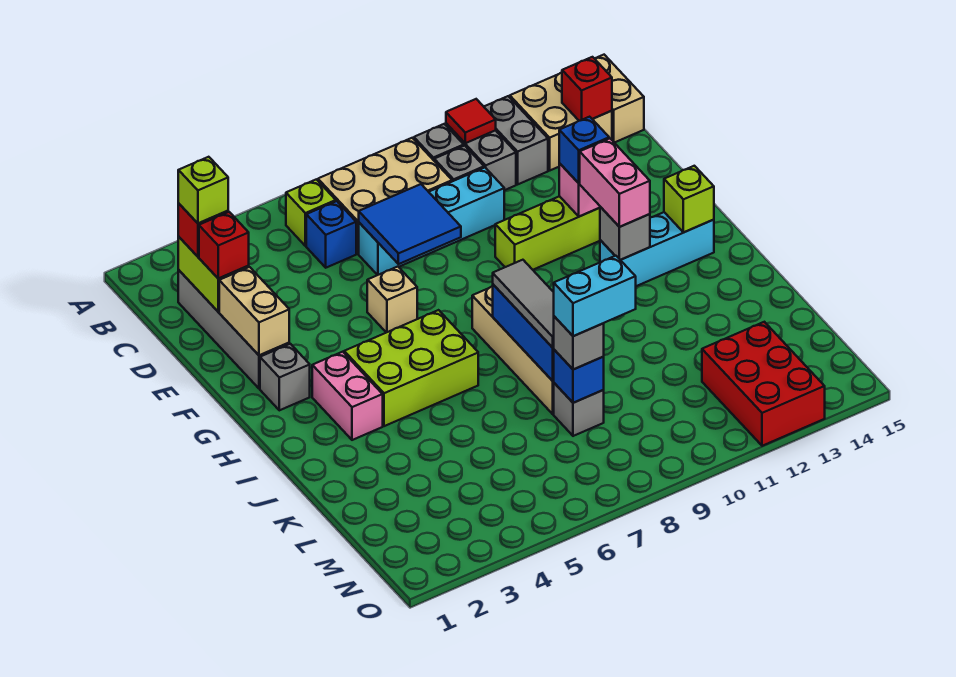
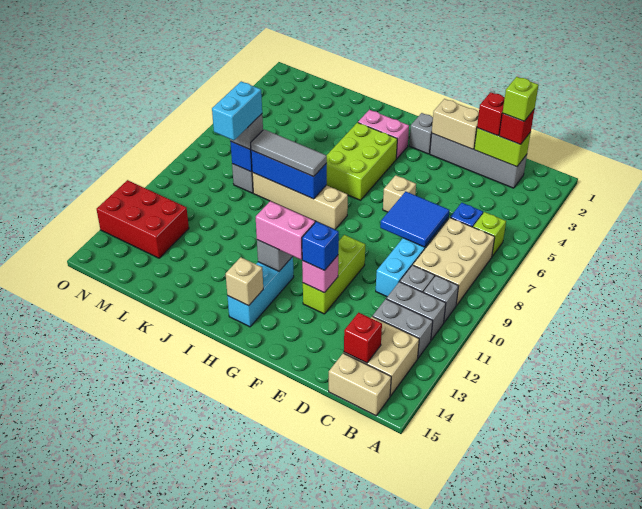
red tile B11 level 2 -> none
lime brick H14 level 2 -> tan brick H14 level 2

